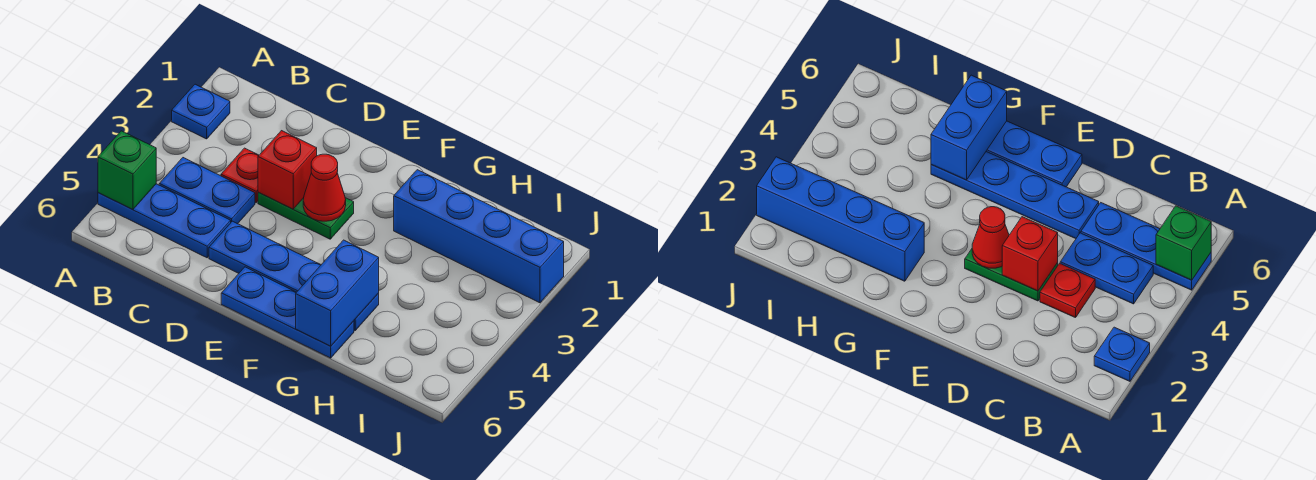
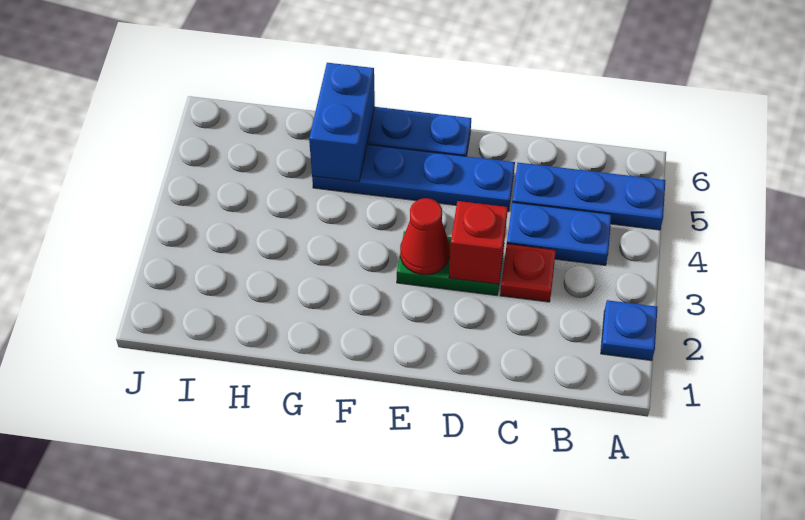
green brick A5 level 2 -> none
blue brick G2:J2 level 1 -> none

